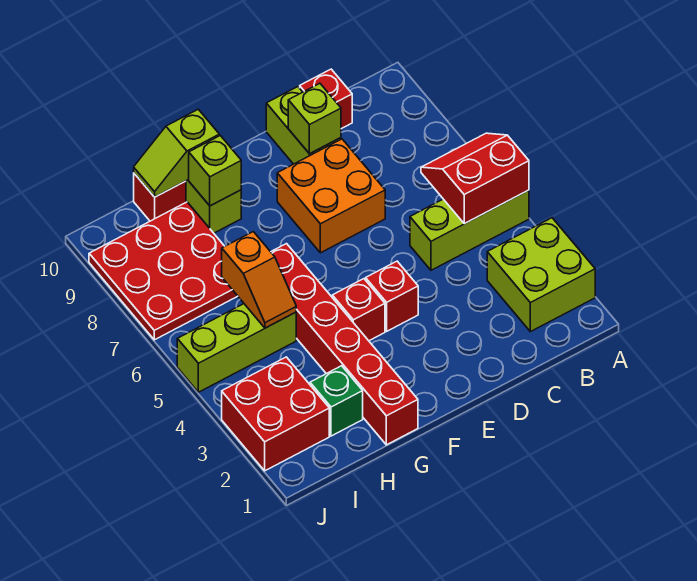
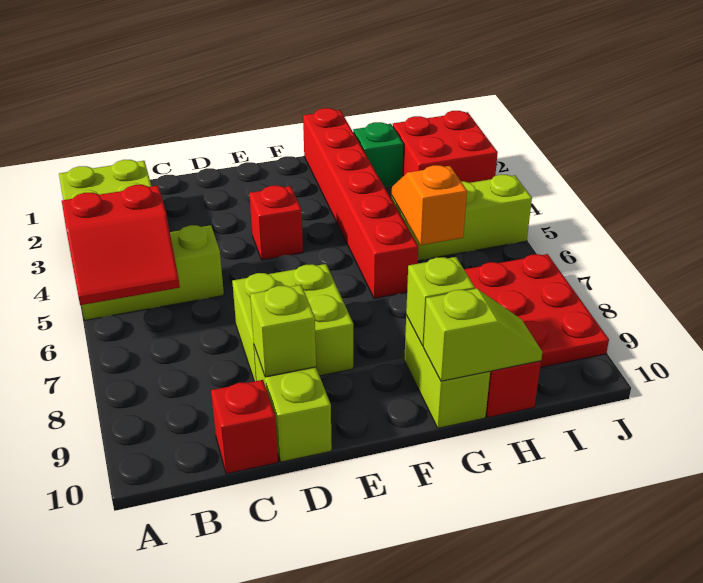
orange brick D7:E8 level 1 -> lime brick D7:E8 level 1
red brick F4 level 1 -> none

